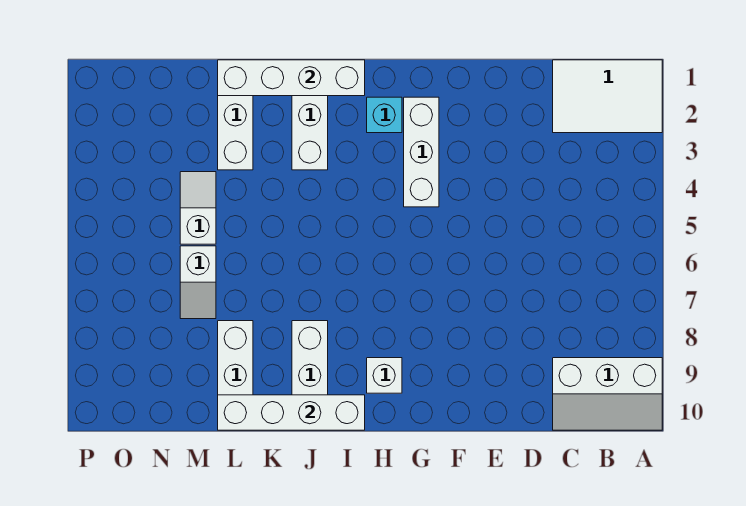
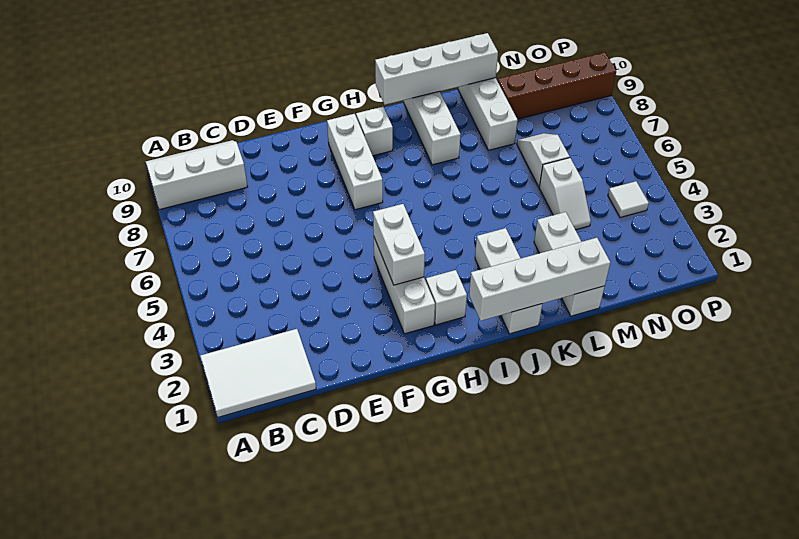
none -> white brick G3:G4 level 2
none -> white brick G7:G9 level 1
cyan brick H2 level 1 -> white brick H2 level 1
none -> brown brick M9:P9 level 1
none -> white tile O4 level 1

